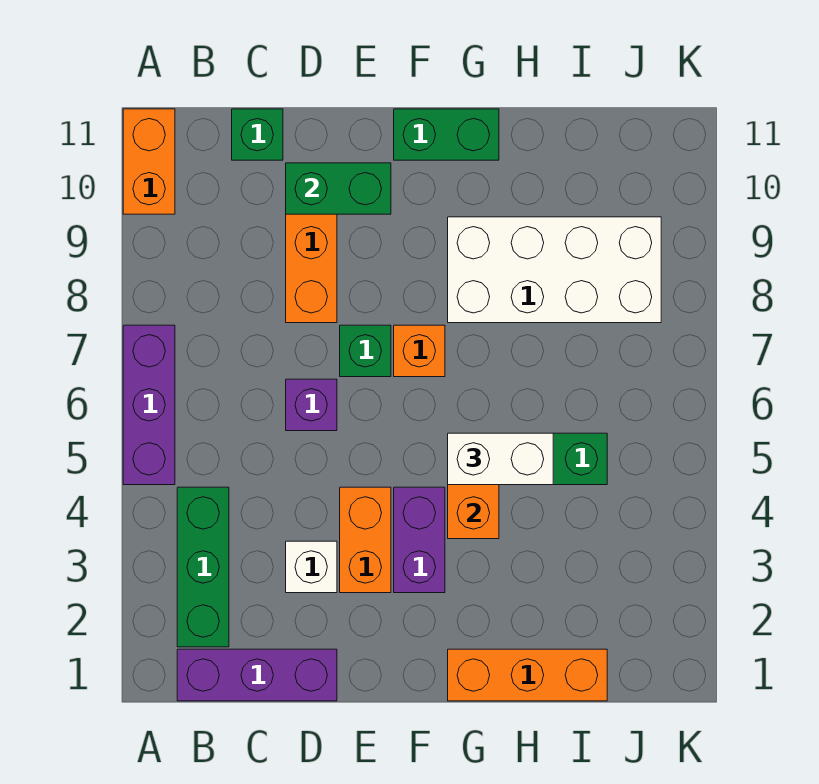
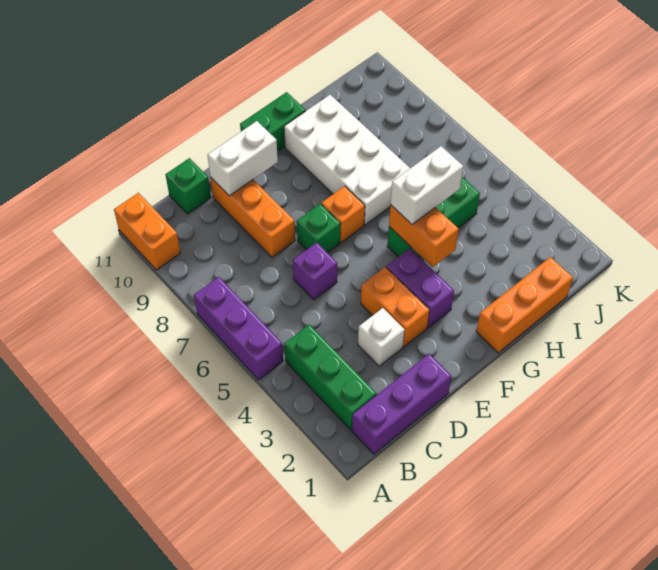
green brick D10:E10 level 2 -> white brick D10:E10 level 2
white brick G8:J9 level 1 -> white brick G7:H10 level 1

